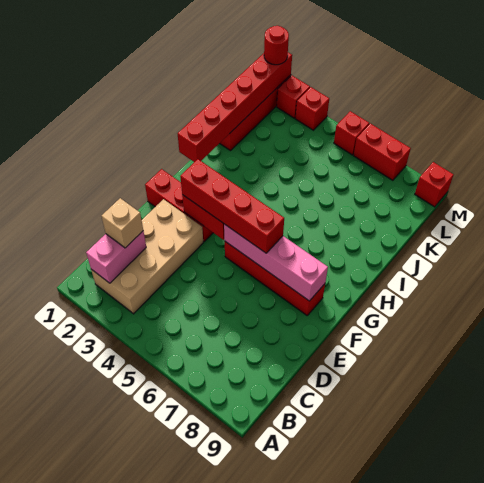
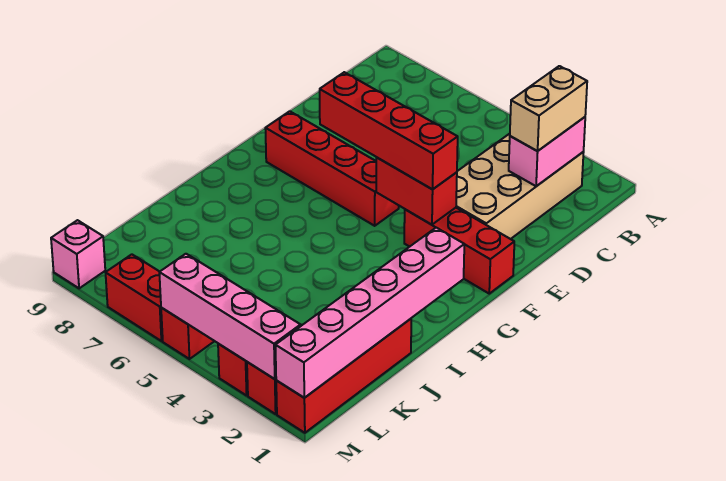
tan brick C2 level 3 -> tan brick B2:C2 level 3
pink brick F5:F8 level 2 -> pink brick M2:M5 level 2
red brick H1:M1 level 2 -> pink brick H1:M1 level 2
red round brick M1 level 3 -> none
red brick M9 level 1 -> pink brick M9 level 1

